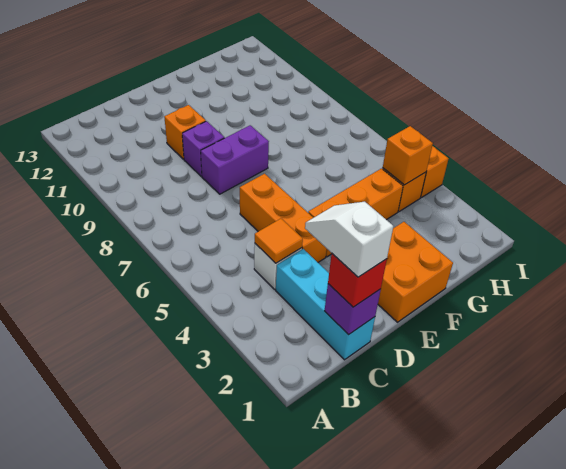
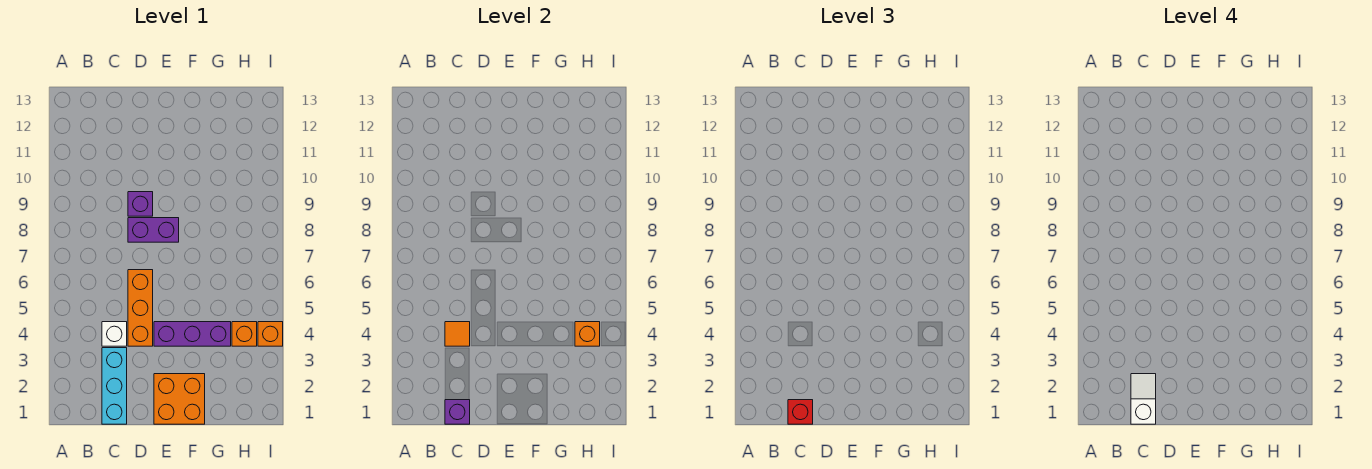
orange brick D10 level 1 -> none
orange brick E4:G4 level 1 -> purple brick E4:G4 level 1

